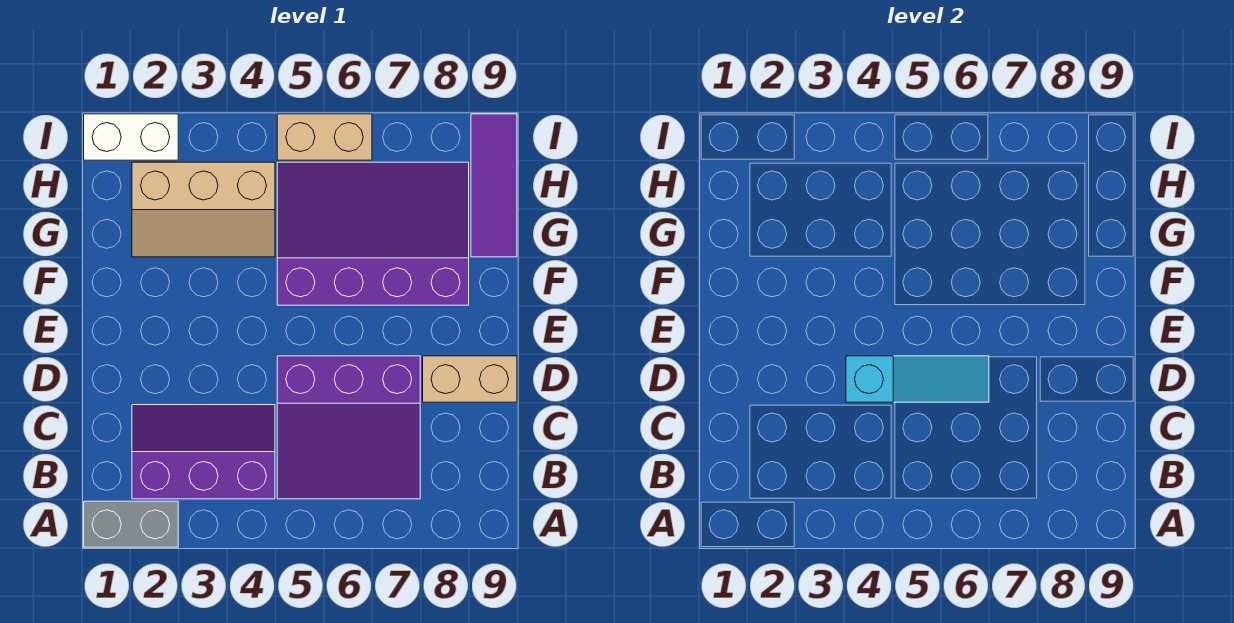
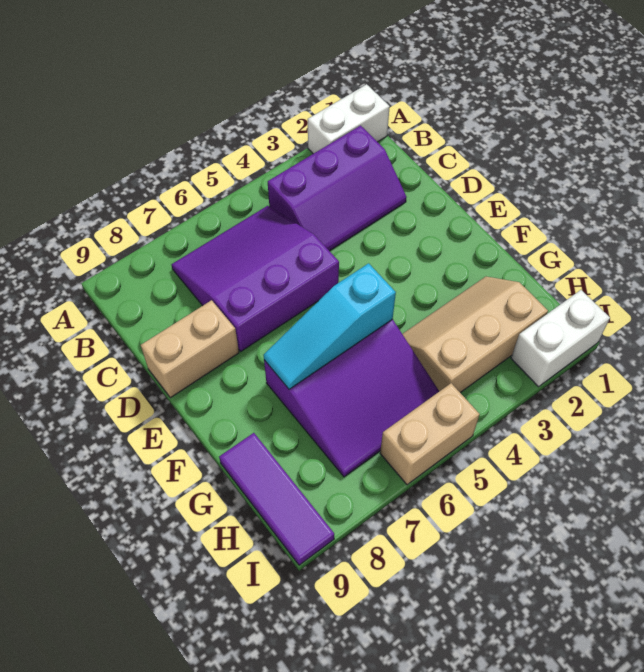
grey brick A1:A2 level 1 -> white brick A1:A2 level 1
cyan slope D4:D6 level 2 top 4 -> cyan slope F5:F7 level 2 top 5
purple slope F5:H8 level 1 top F -> purple slope F5:H7 level 1 top F

